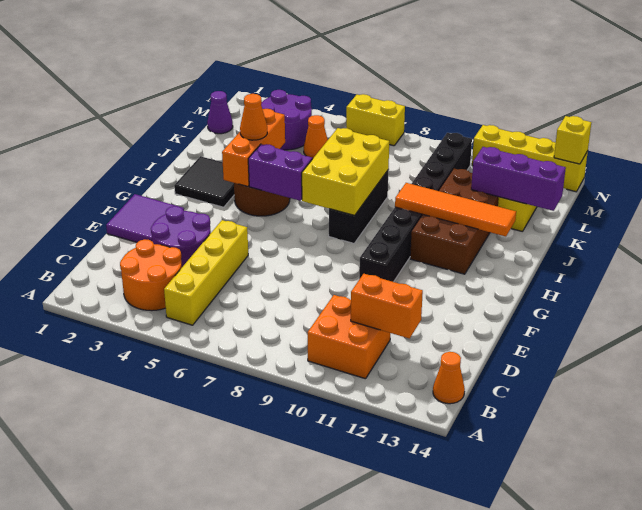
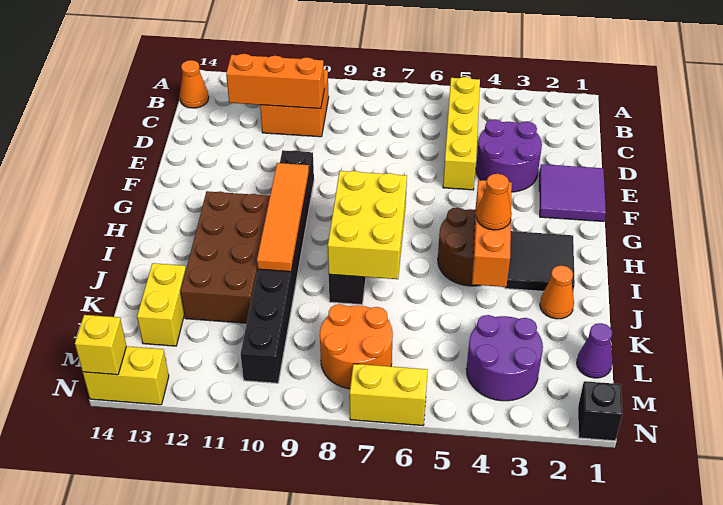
orange round brick B3:C4 level 1 -> orange round brick L7:M8 level 1
orange brick C11:C12 level 2 -> orange brick C10:C12 level 2
purple brick H5:H6 level 2 -> none
orange tile I10:I13 level 2 -> orange tile G10:J10 level 2
purple brick K12:K14 level 2 -> none
orange cone L5 level 1 -> orange cone J2 level 1
none -> black brick N1 level 1
yellow brick N11:N14 level 1 -> yellow brick N13:N14 level 1

